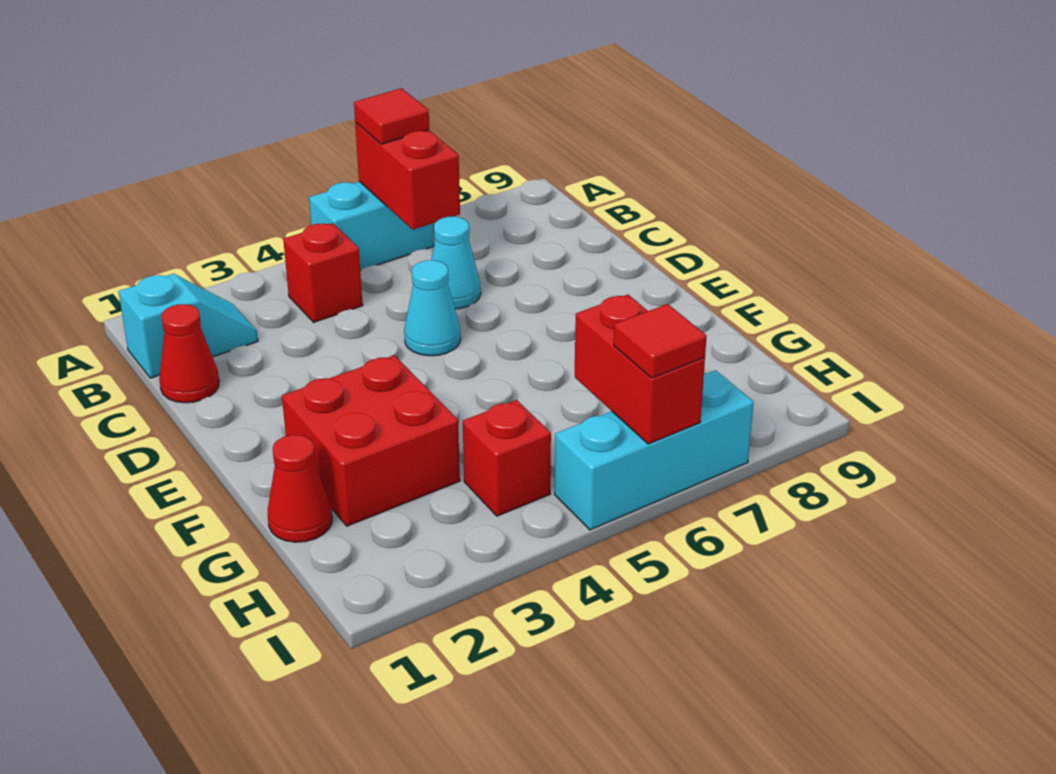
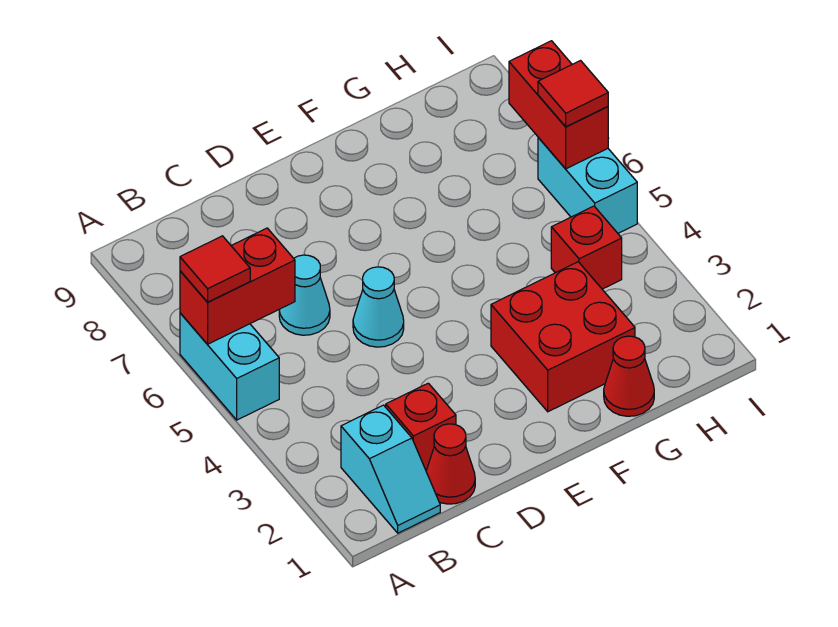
cyan slope B1:B2 level 1 top 1 -> cyan slope B1:B2 level 1 top 2
red brick B4 level 1 -> red brick C2 level 1
red brick H6:I6 level 2 -> red brick I6:I7 level 2
cyan brick I5:I7 level 1 -> cyan brick I5:I6 level 1

